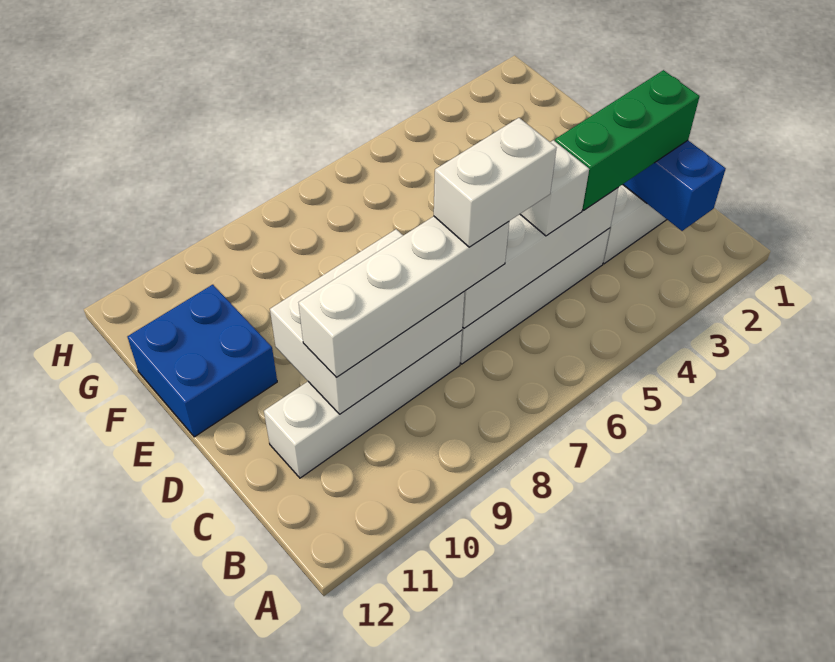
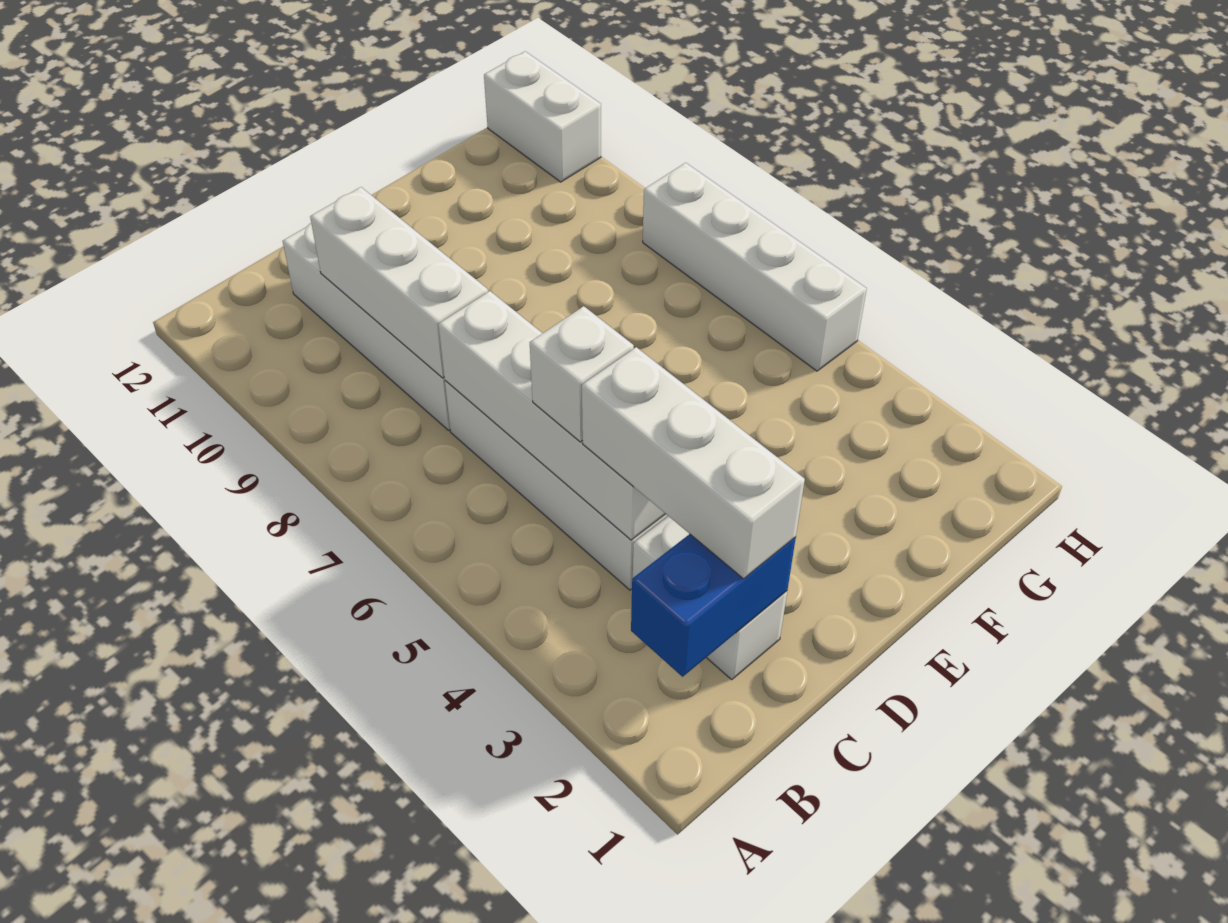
green brick C2:C4 level 3 -> white brick C2:C4 level 3
white brick C6:C7 level 4 -> white brick H11:H12 level 1
white brick C7:C10 level 3 -> white brick H5:H8 level 1
white brick C8:D10 level 2 -> white brick C8:C10 level 2
blue brick E11:F12 level 1 -> none

